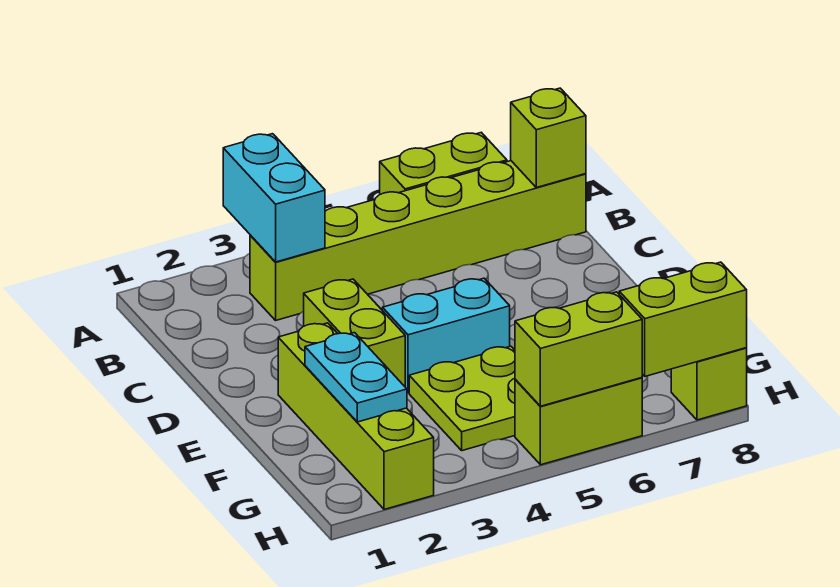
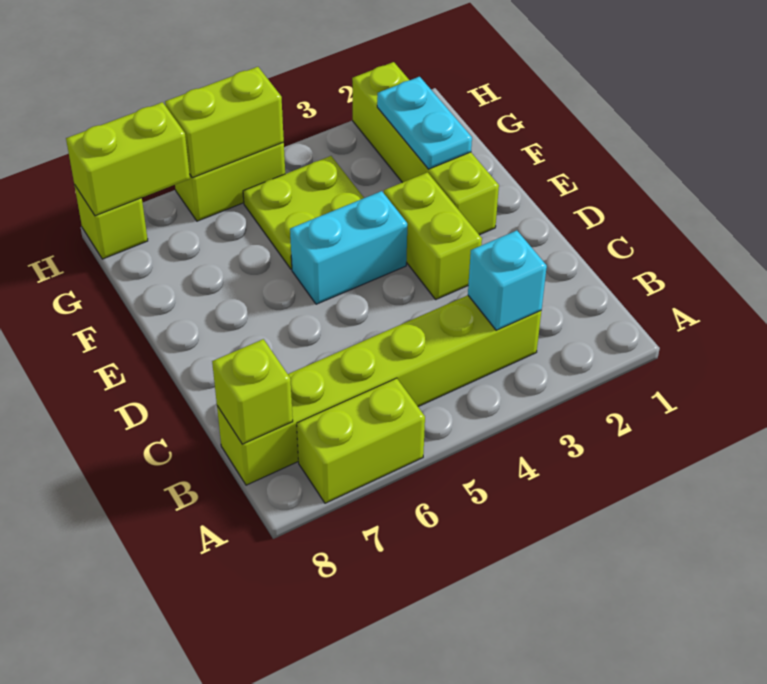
cyan brick A3:B3 level 2 -> cyan brick B3 level 2

